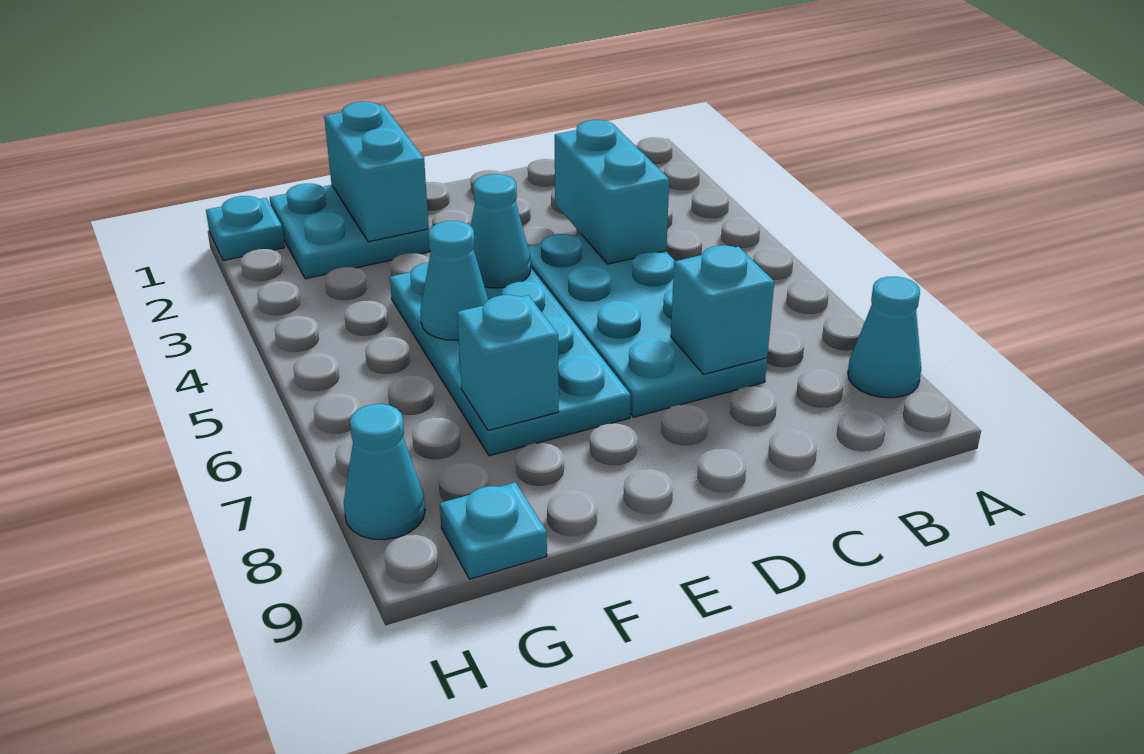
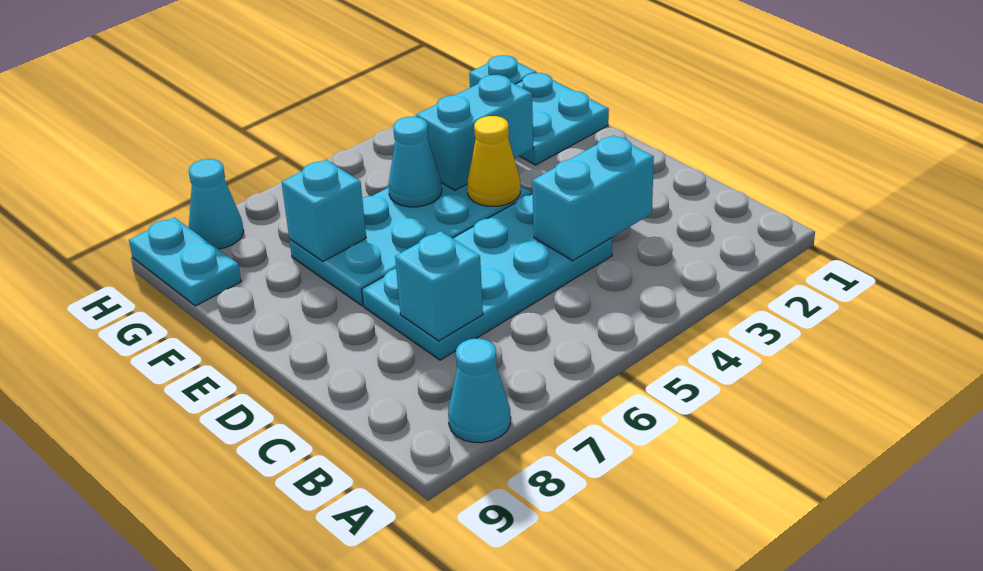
cyan cone E4 level 2 -> yellow cone E4 level 2
cyan brick F1:F2 level 2 -> cyan brick F3:F4 level 2
cyan plate G9 level 1 -> cyan plate G9:H9 level 1

